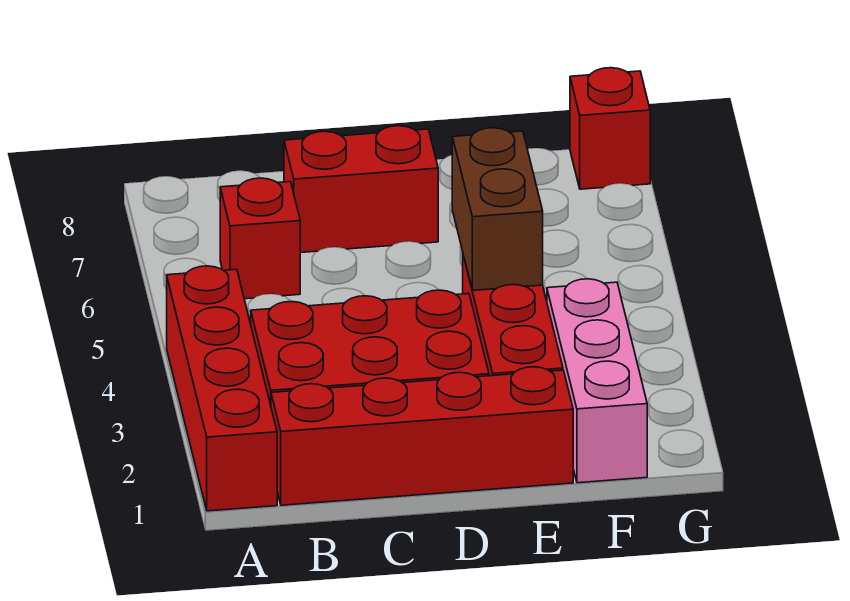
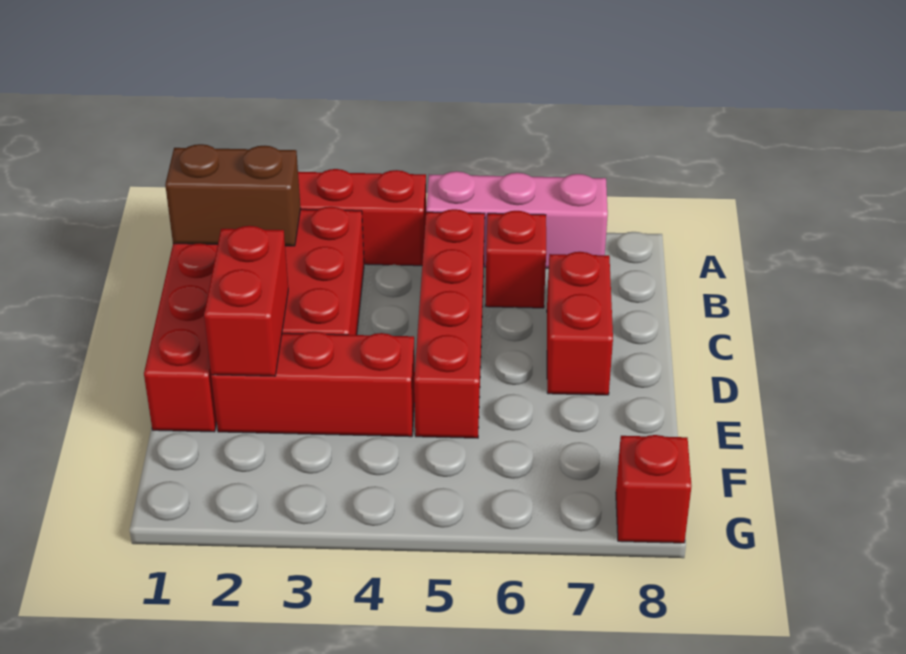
none -> red brick B5:E5 level 1
none -> red brick D2:E2 level 2
brown brick E4:E5 level 2 -> brown brick B1:B2 level 2
pink brick F1:F3 level 1 -> pink brick A5:A7 level 1

